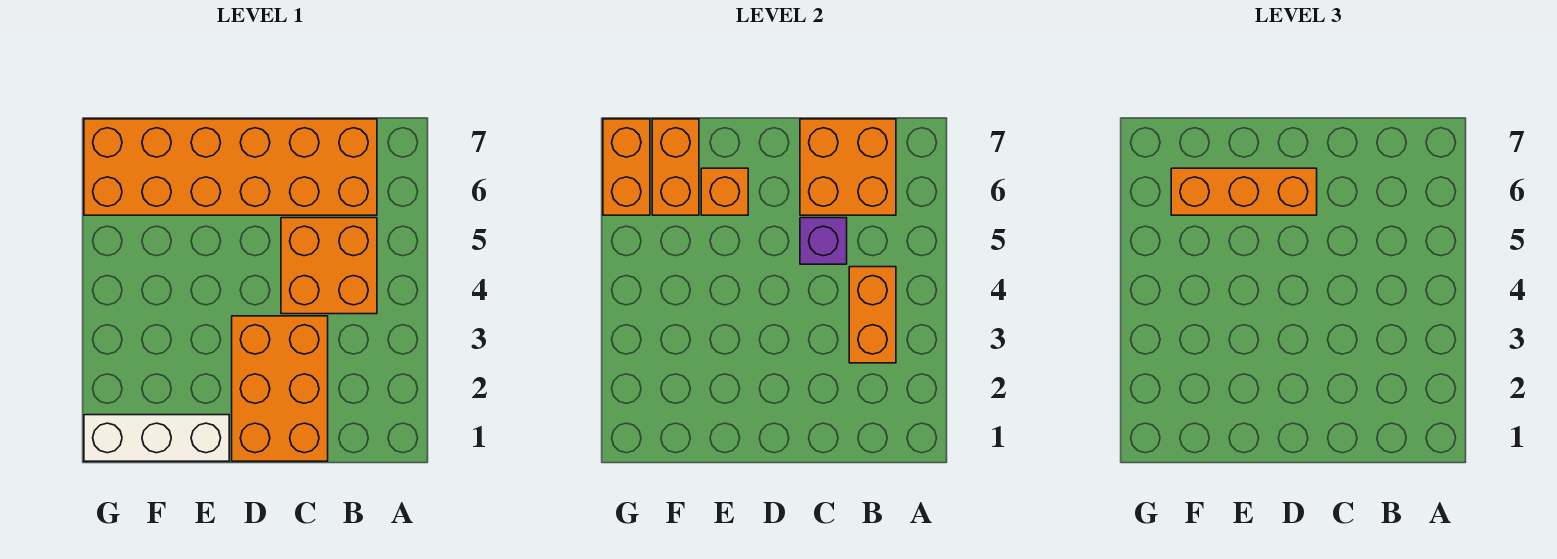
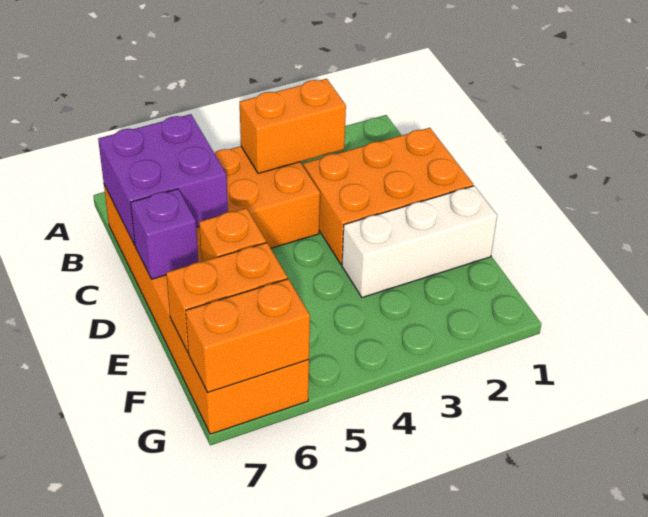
orange brick B6:C7 level 2 -> purple brick B6:C7 level 2
purple brick C5 level 2 -> purple brick D7 level 2
orange brick D6:F6 level 3 -> none
white brick E1:G1 level 1 -> white brick E1:E3 level 1

